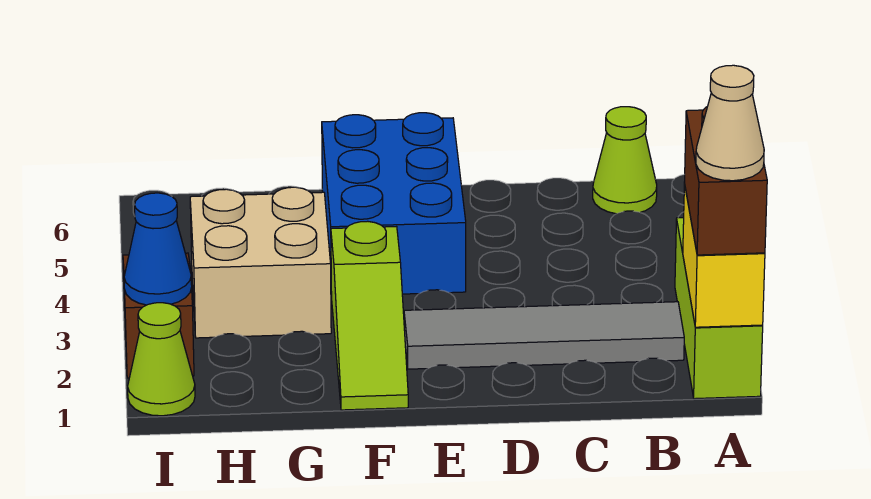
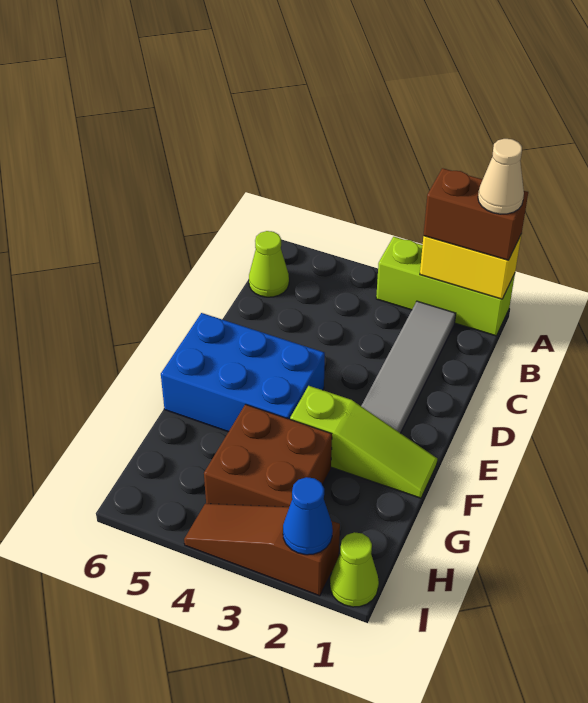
tan brick G3:H4 level 1 -> brown brick G3:H4 level 1

